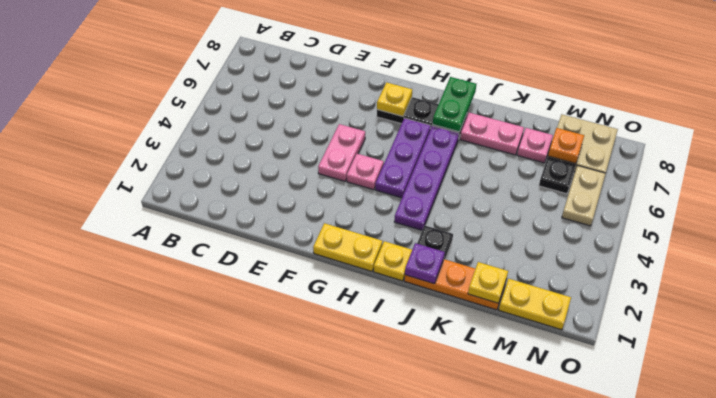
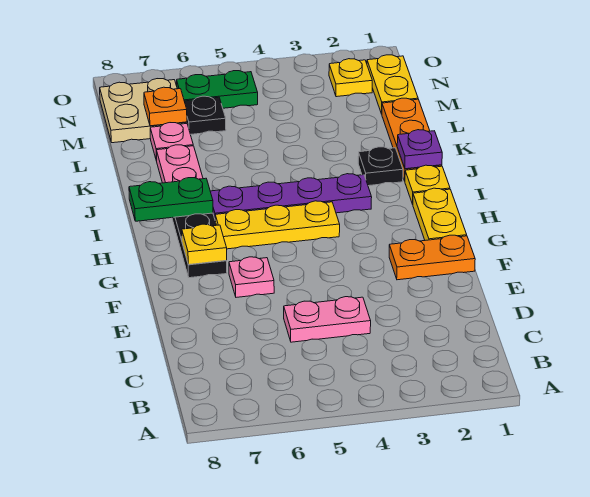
none -> orange plate F1:F2 level 1
pink plate F4:F5 level 1 -> pink plate D4:D5 level 1
pink plate G4 level 1 -> pink plate F6 level 1
purple plate H4:H6 level 1 -> yellow plate H4:H6 level 1
yellow plate L1 level 2 -> yellow plate N2 level 1
tan plate N5:N6 level 1 -> green plate N5:N6 level 1

